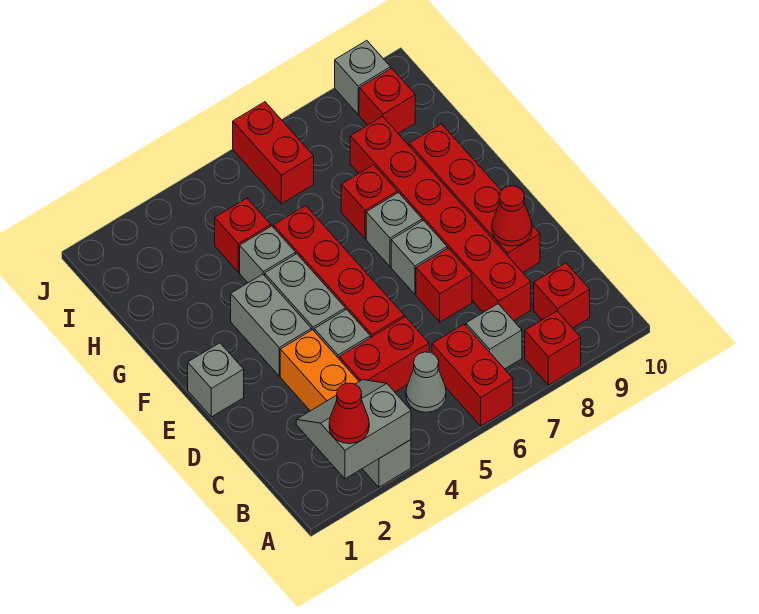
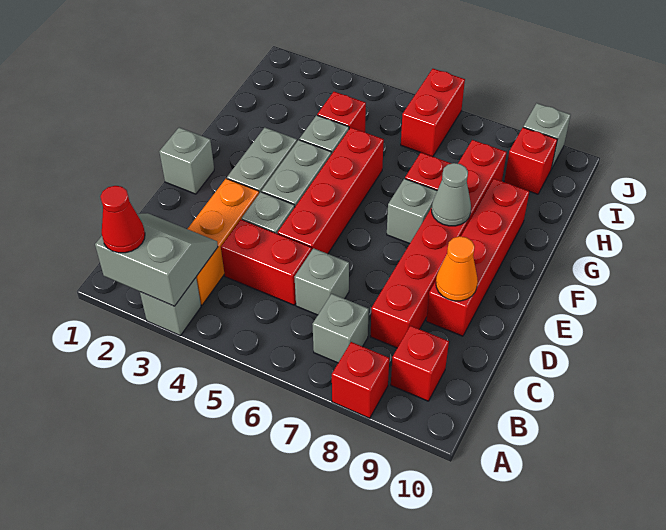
red brick A6:B6 level 1 -> none
grey cone B5 level 1 -> grey cone F8 level 2
red brick D7 level 1 -> none
red cone D9 level 2 -> orange cone D9 level 2
grey brick E7 level 1 -> grey brick C6 level 1

